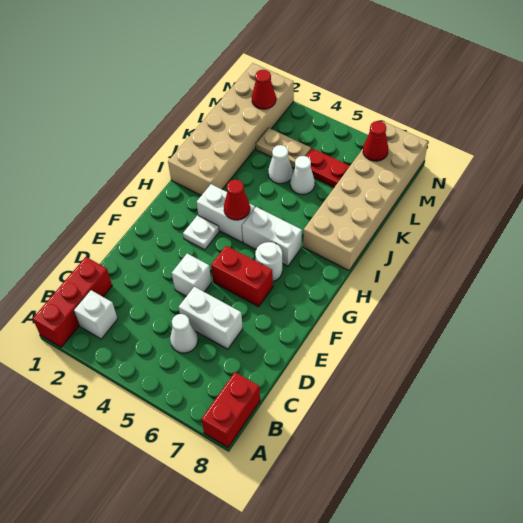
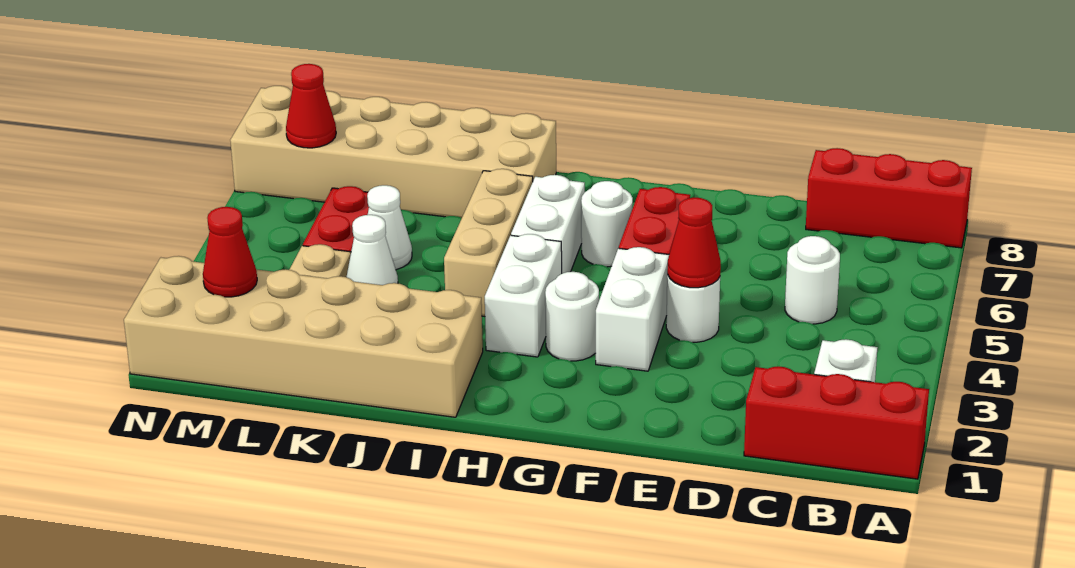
red brick A8:B8 level 1 -> red brick A8:C8 level 1
white cone C5 level 1 -> white round brick C5 level 1
white brick D5:D6 level 1 -> white brick F3:F4 level 1
white brick E4 level 1 -> white round brick E4 level 1
white plate G3 level 1 -> white round brick G3 level 1
red cone H4 level 2 -> red cone E4 level 2
none -> tan brick I4:I6 level 1

